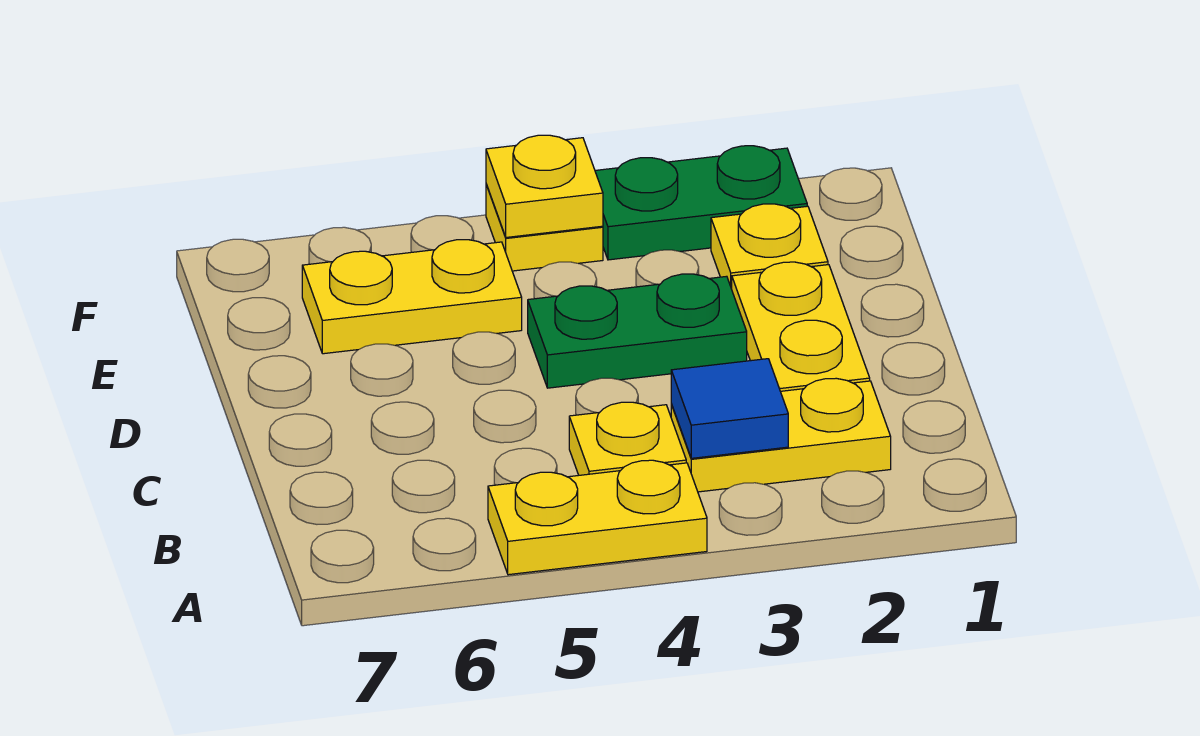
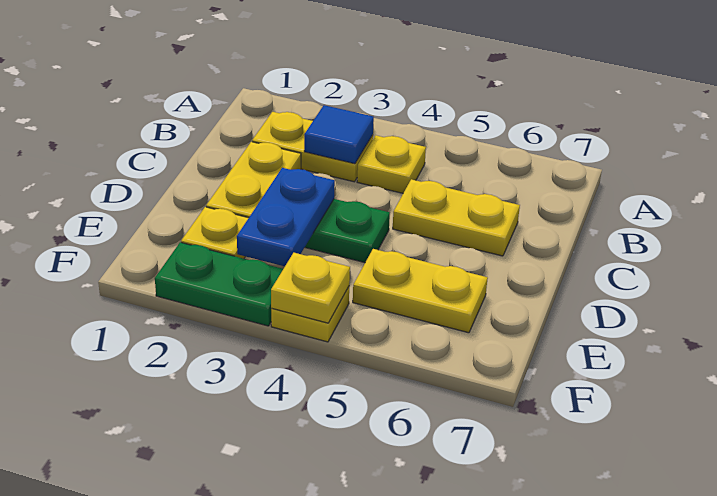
yellow plate A4:A5 level 1 -> yellow plate C5:C6 level 1
none -> blue plate D3:E3 level 2

